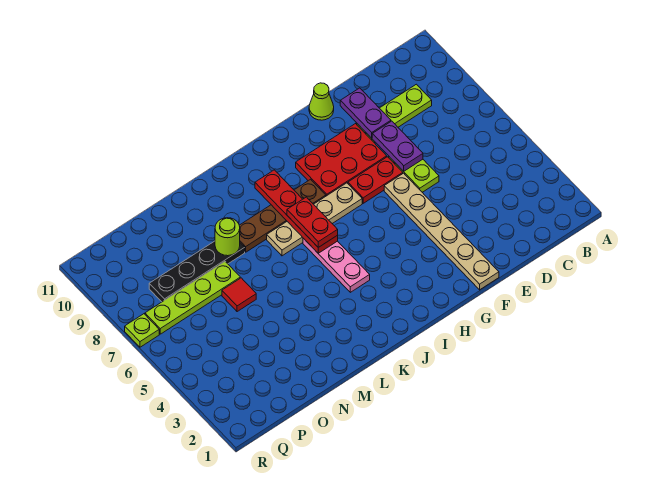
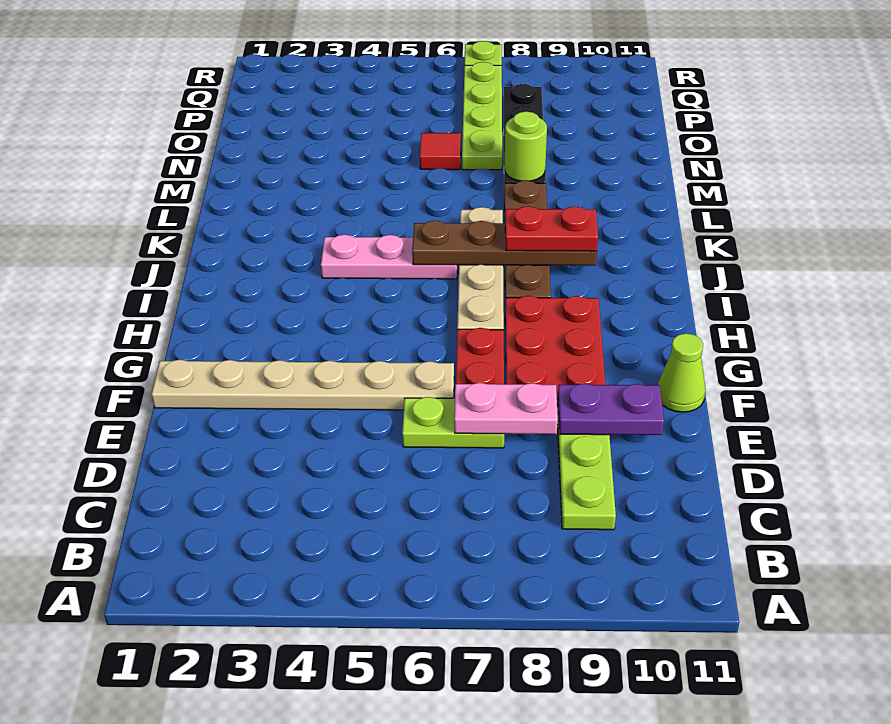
purple plate E7:E8 level 2 -> pink plate E7:E8 level 2
red plate J6:J9 level 2 -> brown plate J6:J9 level 2
red plate J6:J7 level 3 -> red plate J8:J9 level 3

